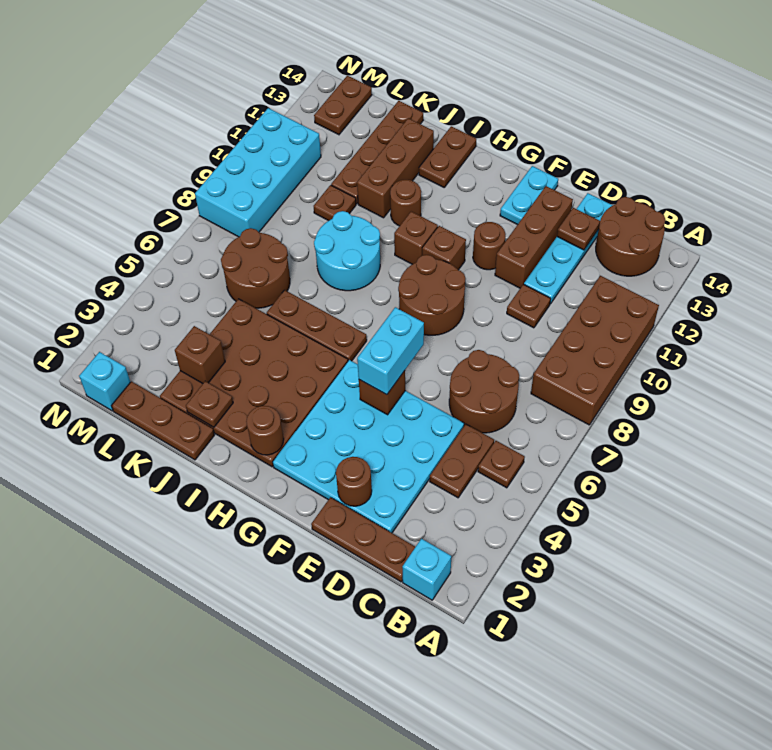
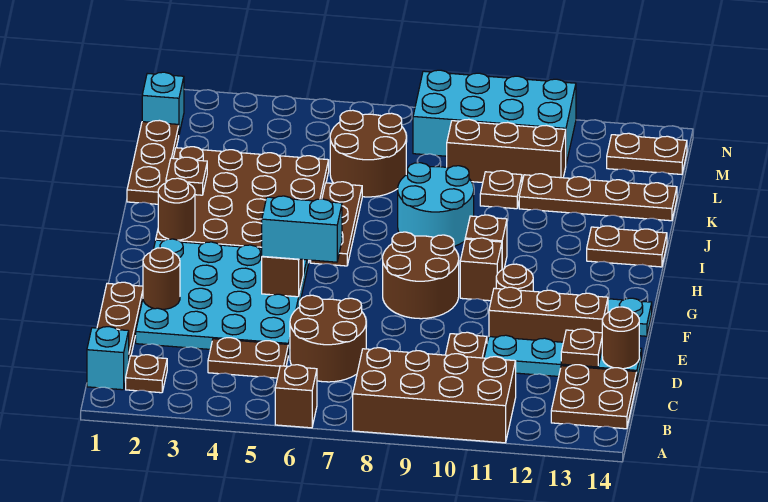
brown plate B5 level 1 -> brown plate B2 level 1
brown round brick B13:C14 level 1 -> brown plate B13:C14 level 1
brown round brick I11 level 1 -> brown round brick D14 level 2
brown brick J11:J13 level 1 -> brown brick L9:L11 level 1
brown brick K3 level 2 -> brown brick A6 level 1

